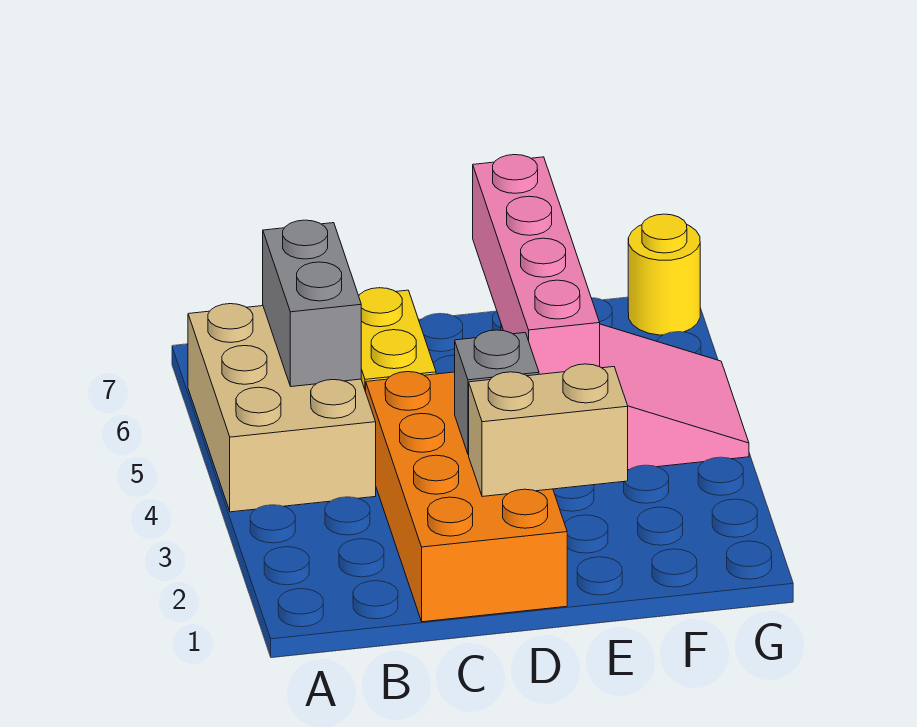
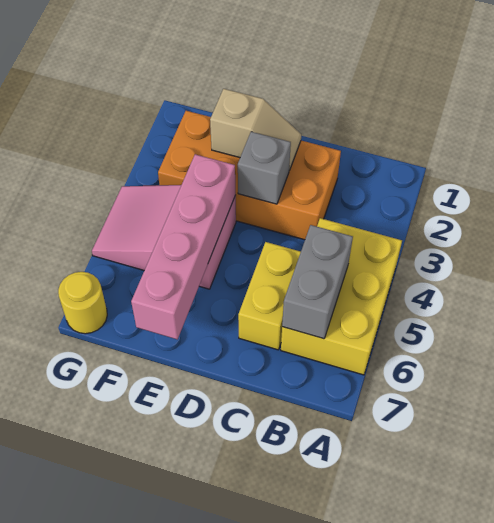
tan brick A4:B6 level 1 -> yellow brick A4:B6 level 1
orange brick C1:D4 level 1 -> orange brick C2:F3 level 1
tan brick D2:E2 level 2 -> tan slope D2:E2 level 2 top E

